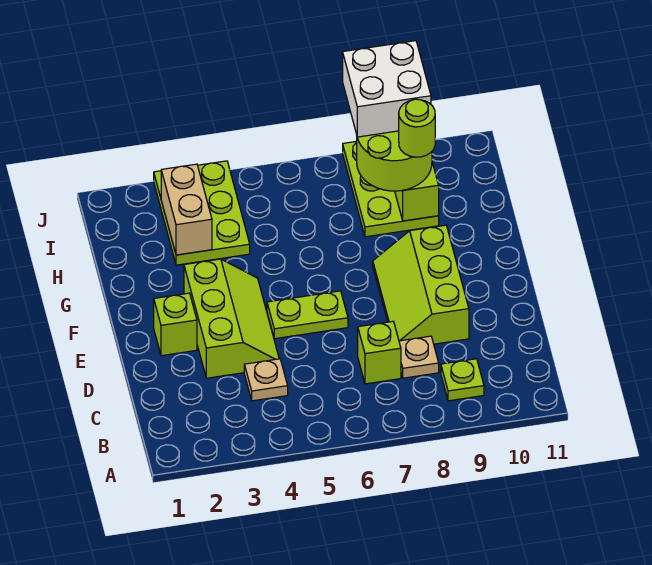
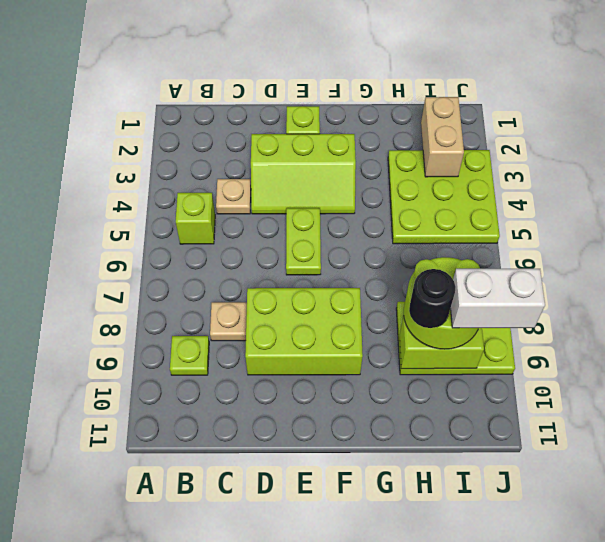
lime brick C7 level 1 -> lime brick B5 level 1
lime slope D8:F9 level 1 top 9 -> lime brick D8:F9 level 1
lime plate H3:J4 level 1 -> lime plate H3:J5 level 1
tan brick H3:I3 level 2 -> tan brick I2:I3 level 2
lime round brick H9 level 4 -> black round brick H9 level 4
white brick I8:J9 level 4 -> white brick I9:J9 level 4

